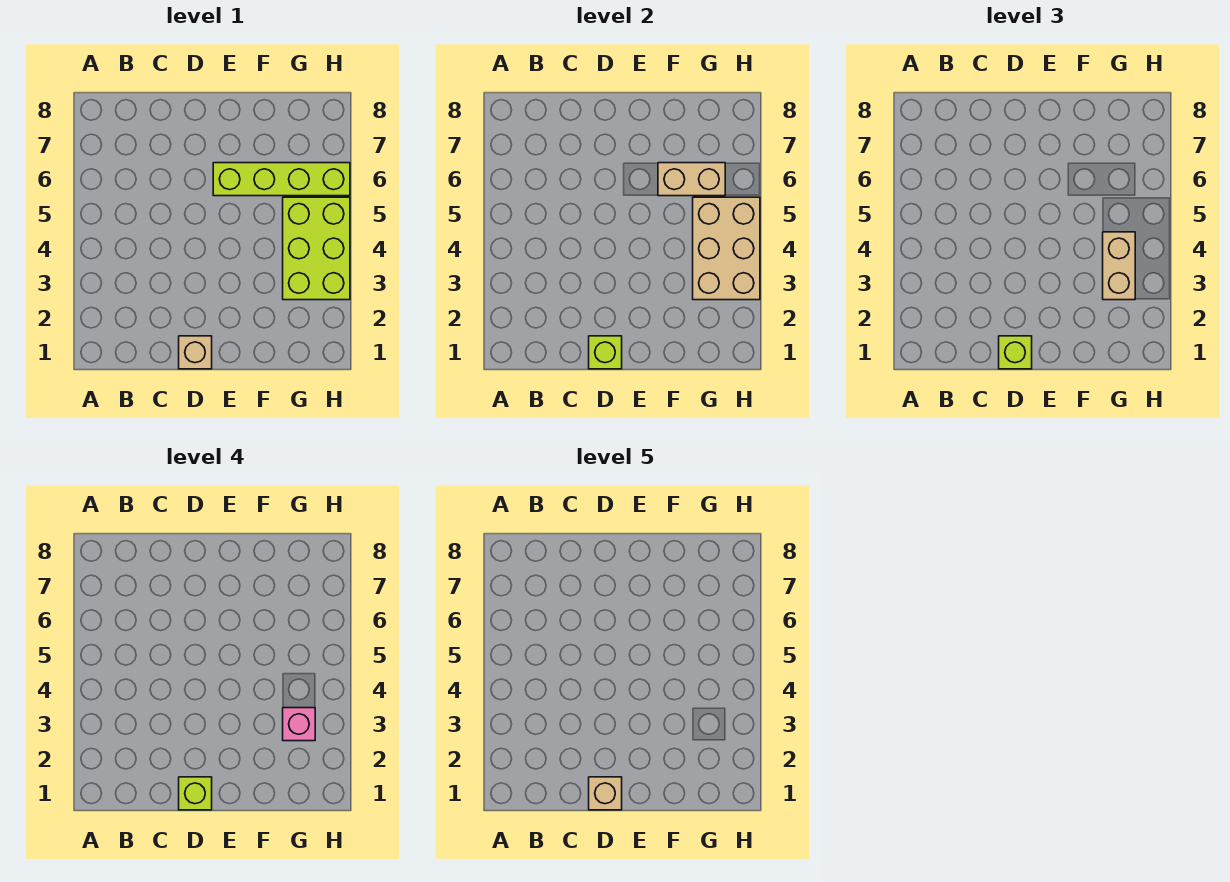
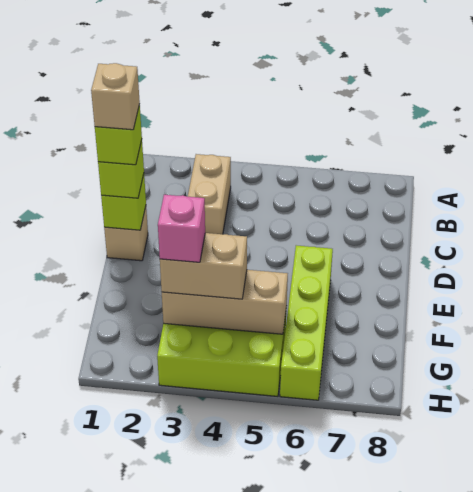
tan brick F6:G6 level 2 -> tan brick B3:C3 level 1
tan brick G3:H5 level 2 -> tan brick G3:G5 level 2

